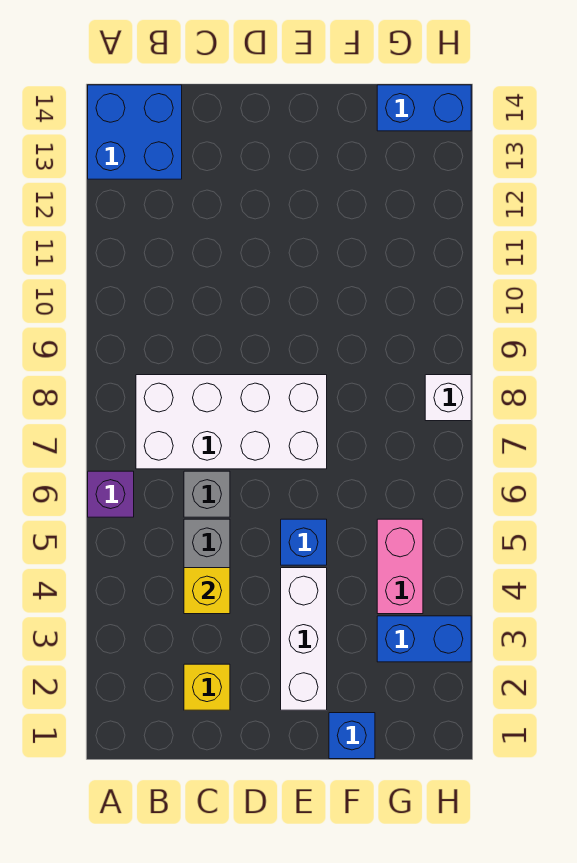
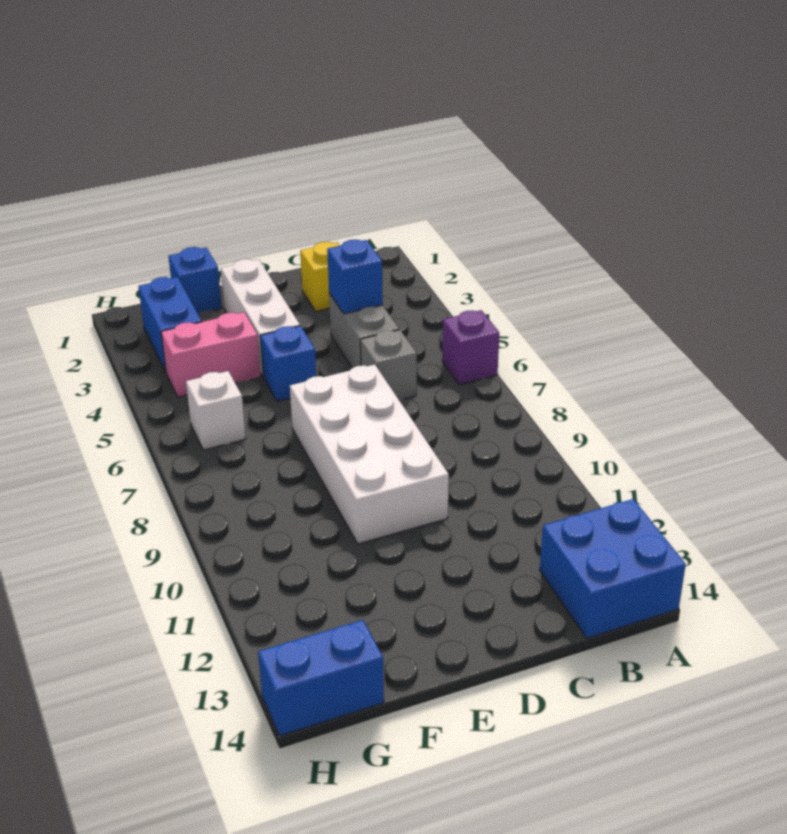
white brick B7:E8 level 1 -> white brick D7:E10 level 1
yellow brick C4 level 2 -> blue brick C4 level 2
blue brick G3:H3 level 1 -> blue brick G2:G3 level 1
pink brick G4:G5 level 1 -> pink brick F4:G4 level 1
white brick H8 level 1 -> white brick G6 level 1

